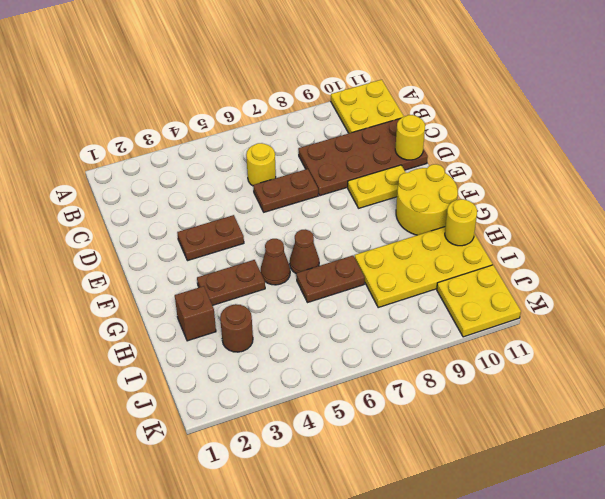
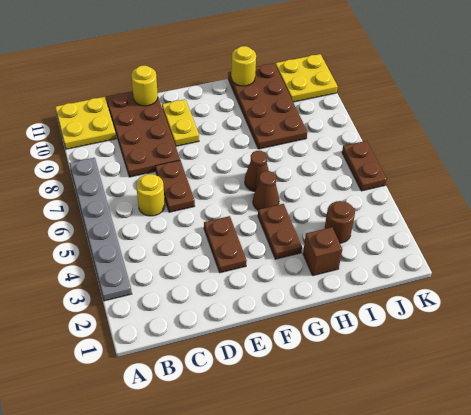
none -> grey plate A3:A8 level 1
yellow round brick F10:G11 level 1 -> none
brown plate H6:H7 level 1 -> brown plate K5:K6 level 1
yellow plate H8:I11 level 1 -> brown plate H8:I11 level 1

